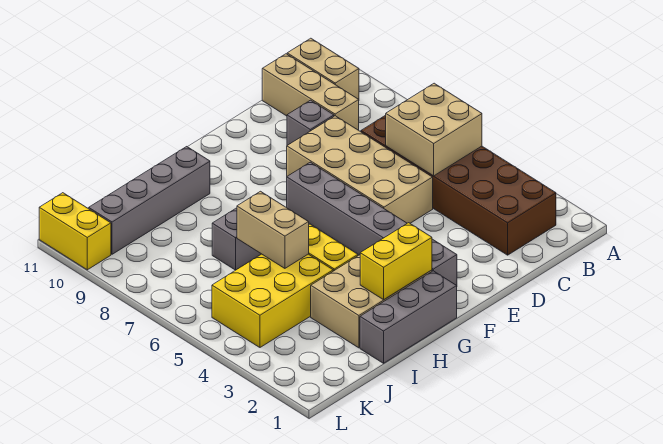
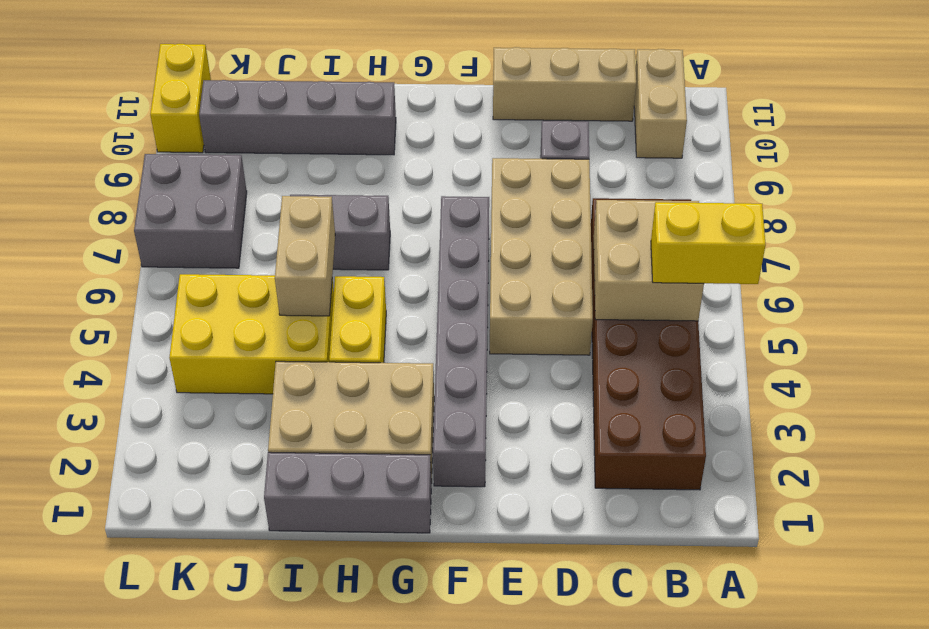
tan brick C9:C11 level 1 -> tan brick C11:E11 level 1
yellow brick G2:H2 level 2 -> yellow brick A5:B5 level 3
none -> grey brick K7:L8 level 1

